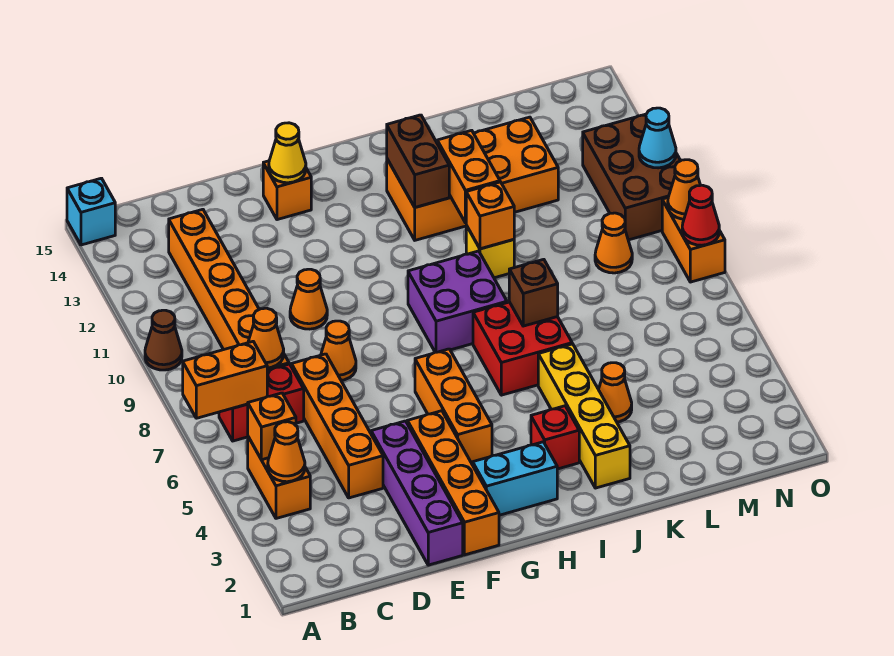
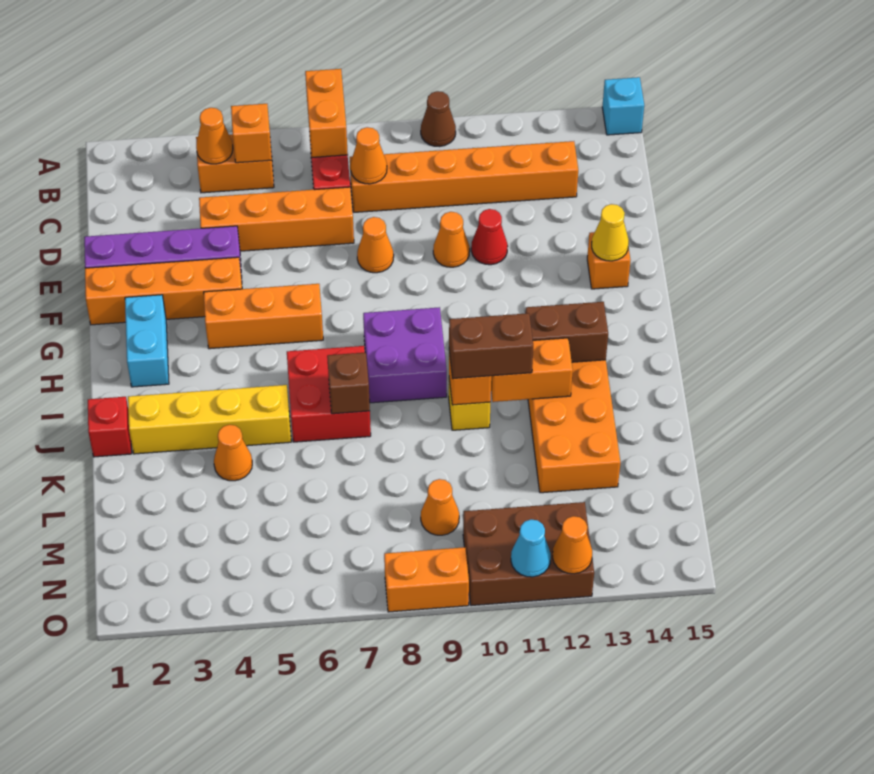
red brick I3 level 1 -> red brick J1 level 1
none -> brown brick J10:J11 level 3
red cone O8 level 2 -> red cone E11 level 1
orange cone O9 level 2 -> orange cone O12 level 2

